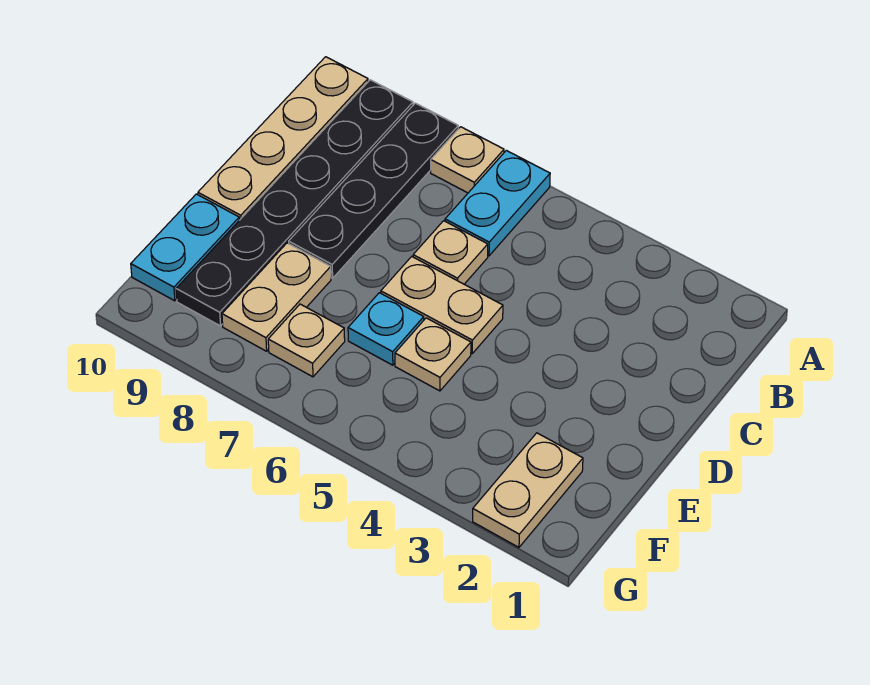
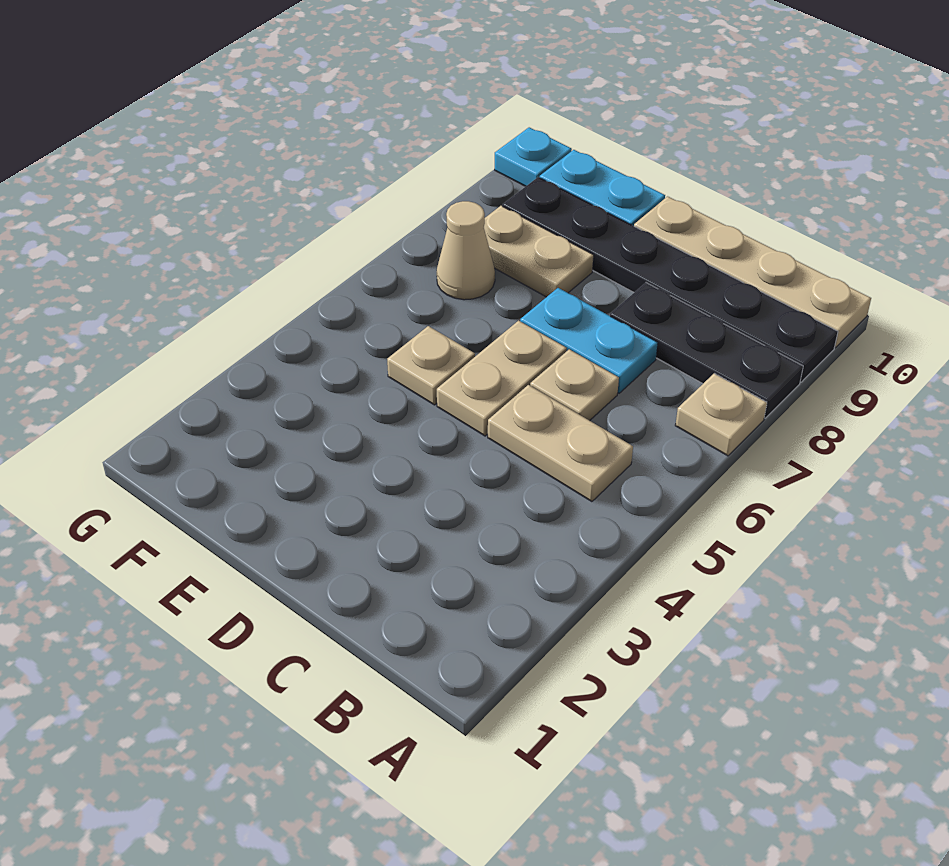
cyan plate A6:B6 level 1 -> cyan plate C7:D7 level 1
black plate A8:D8 level 1 -> black plate A8:C8 level 1
cyan plate E6 level 1 -> cyan plate G10 level 1
tan plate F2:G2 level 1 -> tan plate B5:C5 level 1
tan plate F7 level 1 -> tan cone F7 level 1

